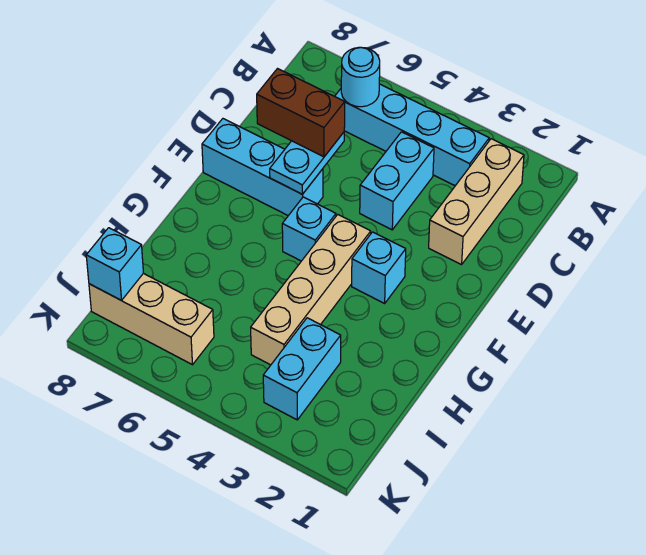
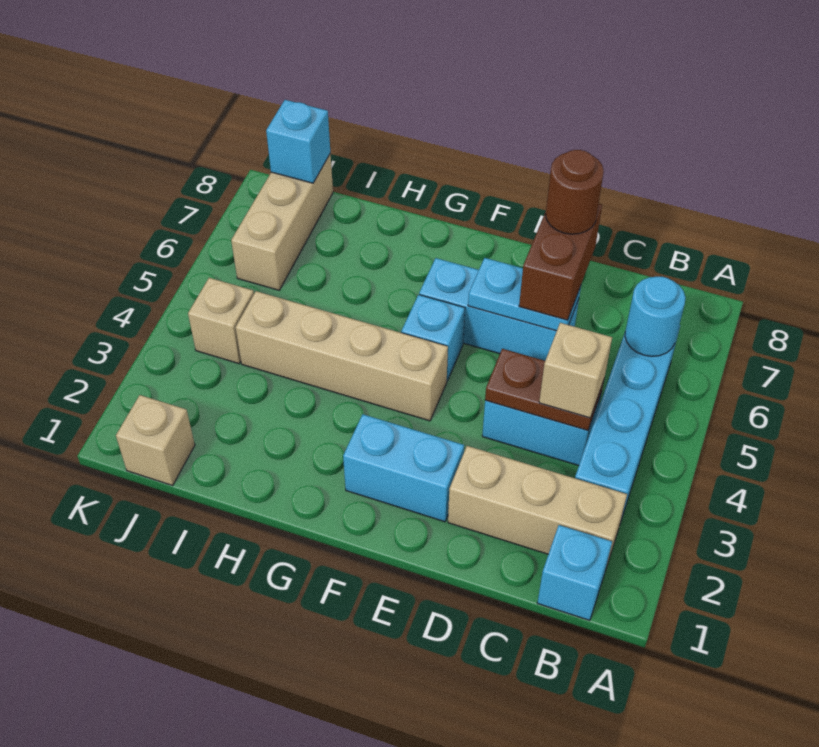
none -> brown plate C4:D4 level 2
none -> tan brick C4 level 3
none -> brown round brick D7 level 4
cyan brick E6:E8 level 1 -> cyan brick D6:F6 level 1
cyan brick F3 level 1 -> cyan brick B1 level 1
cyan brick I3:J3 level 1 -> cyan brick E2:F2 level 1
none -> tan brick J1 level 1
none -> tan brick J4 level 1

